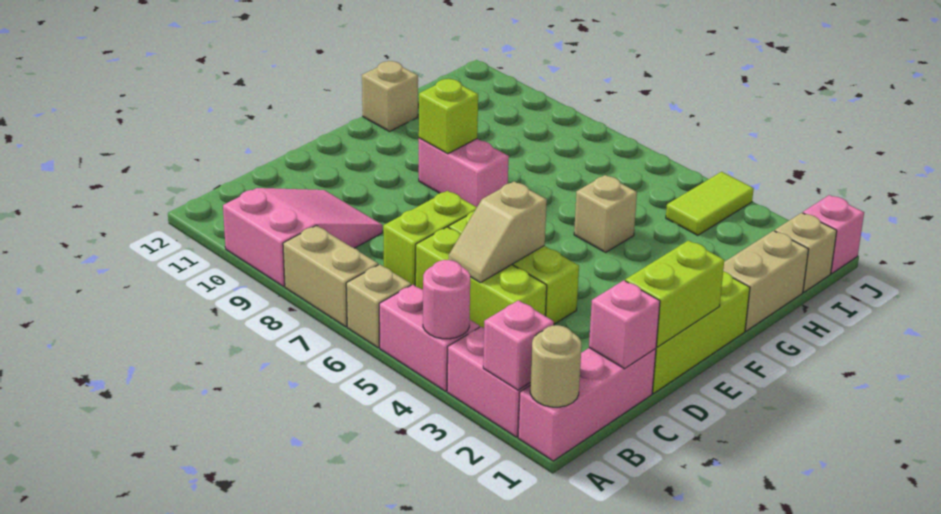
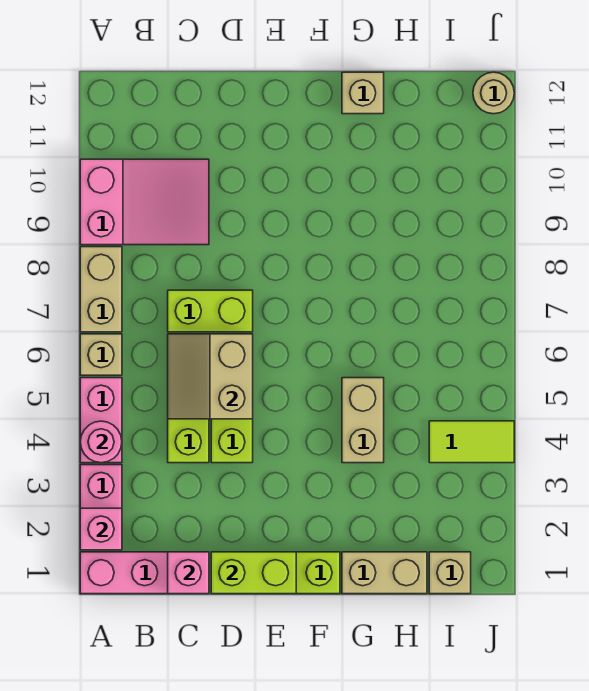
tan round brick A1 level 2 -> tan round brick J12 level 1
tan slope C5:D5 level 2 top D -> tan slope C5:D6 level 2 top D
pink brick F8:F9 level 1 -> none
lime brick F9 level 2 -> none
tan brick G5 level 1 -> tan brick G4:G5 level 1
pink brick J1 level 1 -> none

